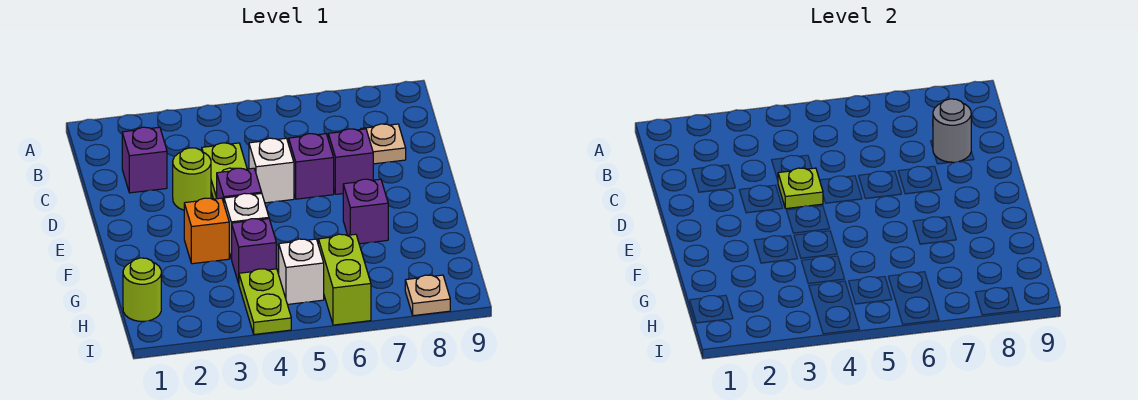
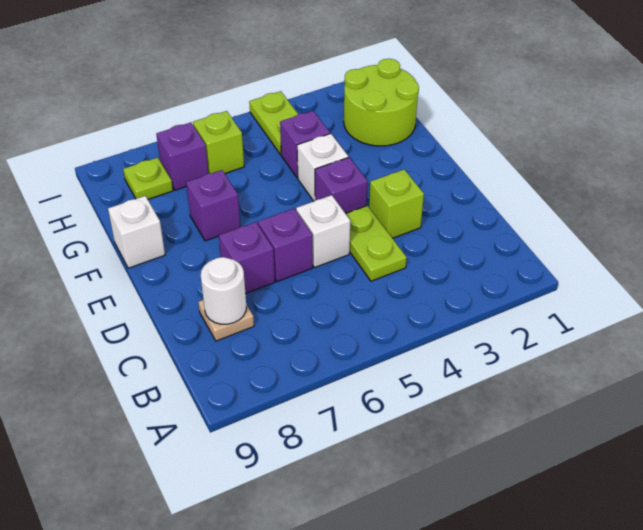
purple brick C2 level 1 -> purple brick H7 level 1
grey round brick C8 level 2 -> white round brick C8 level 2
lime round brick D3 level 1 -> lime brick D3 level 1
lime plate D4 level 2 -> lime plate H8 level 1
orange brick F3 level 1 -> none
lime round brick H1 level 1 -> lime round brick G1:H2 level 1
white brick H5 level 1 -> white brick F9 level 1
lime brick H6:I6 level 1 -> lime brick H6 level 1
tan plate I8 level 1 -> none

